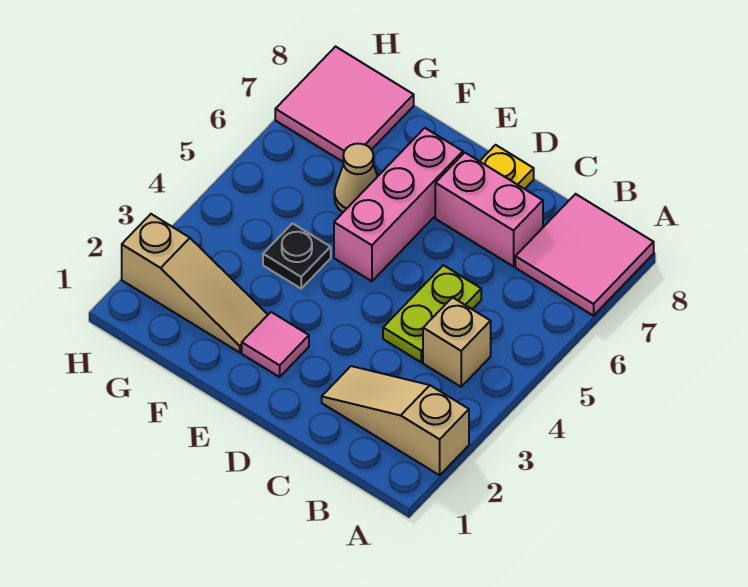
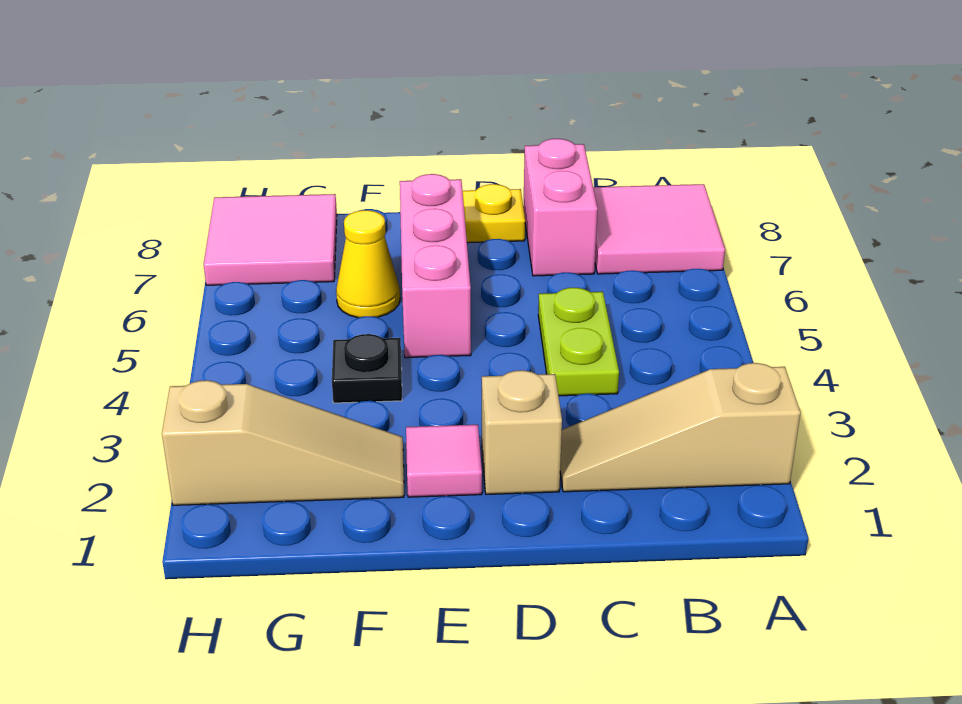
tan brick B4 level 1 -> tan brick D2 level 1
pink brick C7:D7 level 1 -> pink brick C7:C8 level 1
tan cone F6 level 1 -> yellow cone F6 level 1

